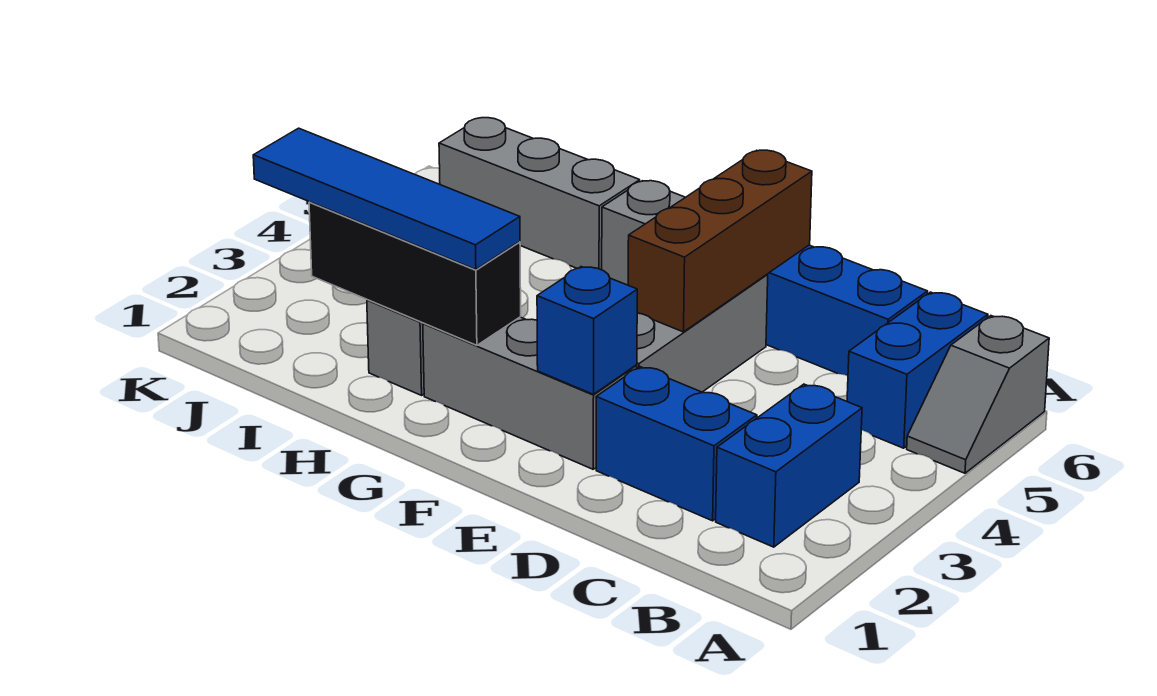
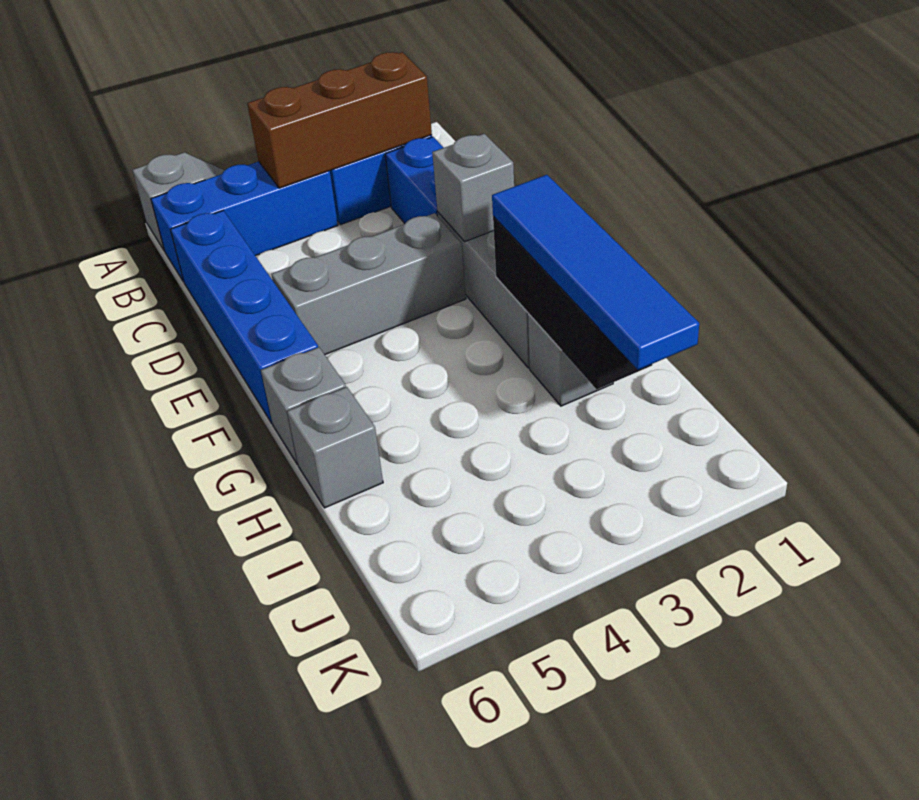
blue brick B5:B6 level 1 -> blue brick B4:B6 level 1
blue brick E2 level 2 -> grey brick E2 level 2
brown brick E4:E6 level 2 -> brown brick B2:B4 level 2
grey brick H6:J6 level 1 -> grey brick H6 level 1

